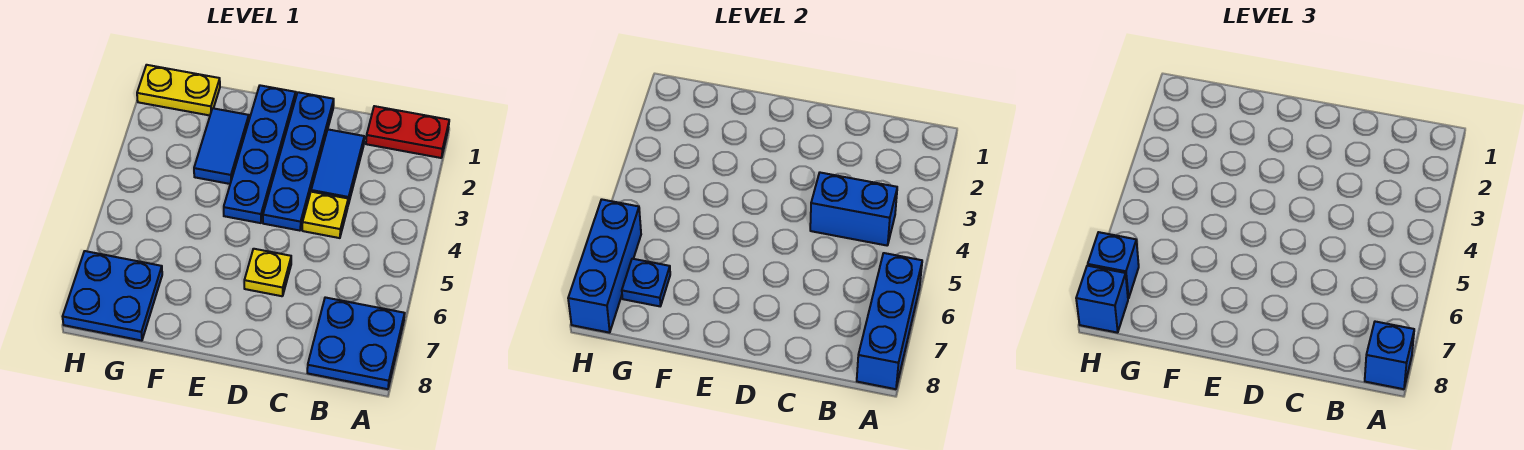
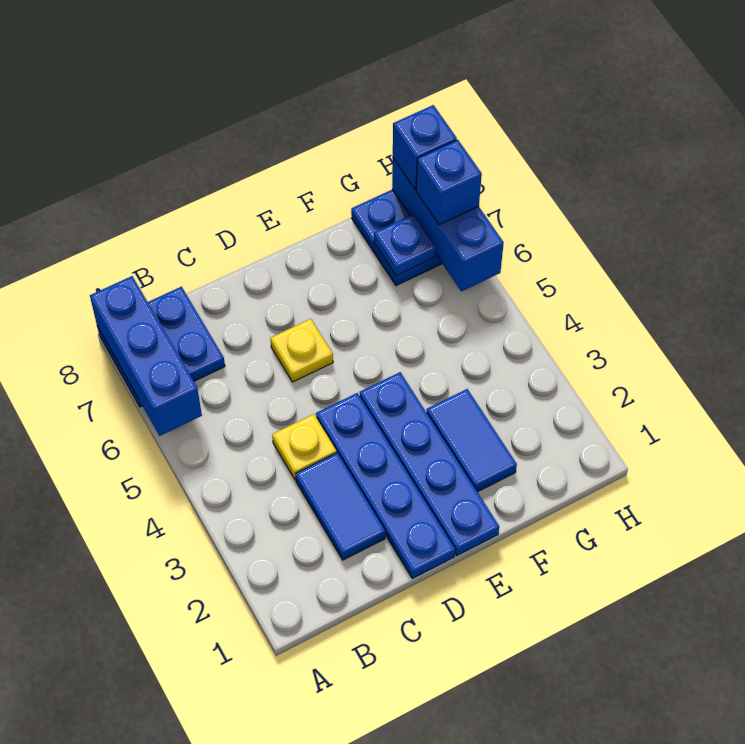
red plate A1:B1 level 1 -> none
blue brick A8 level 3 -> none
blue brick B4:C4 level 2 -> none
yellow plate G1:H1 level 1 -> none

